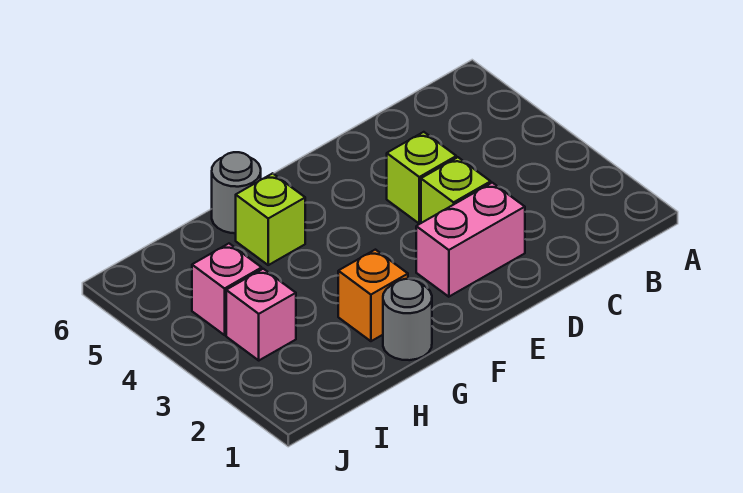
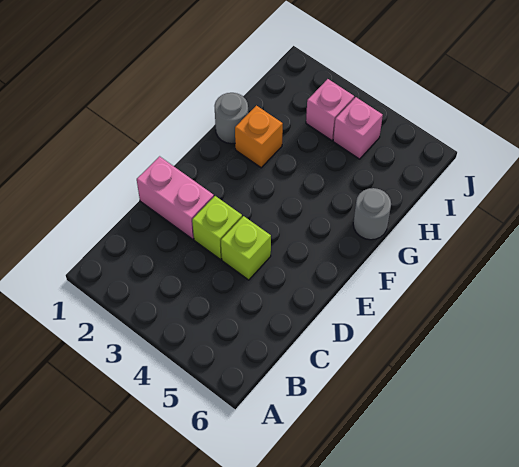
pink brick D2:E2 level 1 -> pink brick D1:D2 level 1
lime brick G5 level 1 -> none

